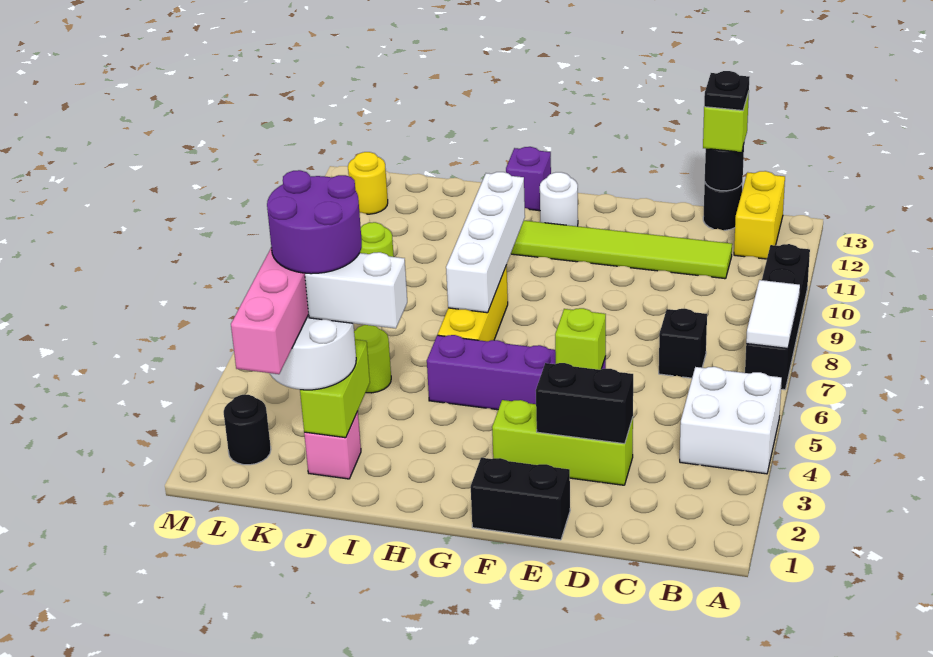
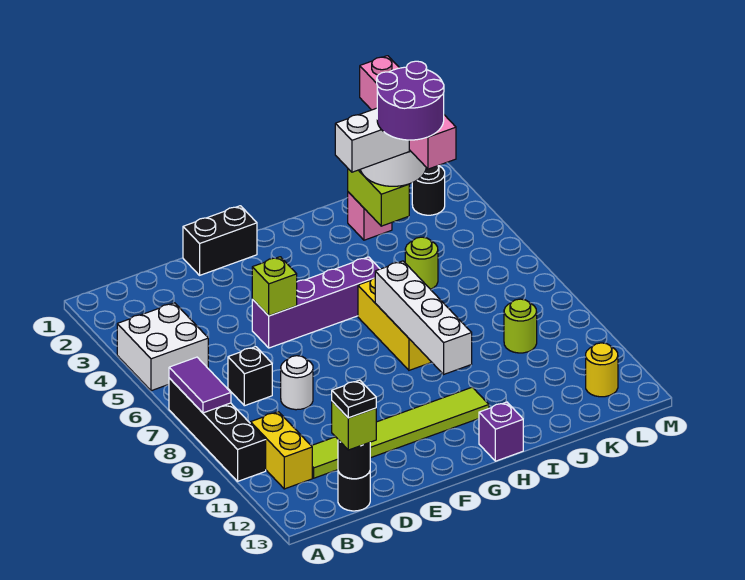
white tile A7:A8 level 2 -> purple tile A7:A8 level 2
yellow brick B12:B13 level 1 -> yellow brick B10:B11 level 1
lime brick D3:F3 level 1 -> none
black brick D3:E3 level 2 -> none
white round brick G12 level 1 -> white round brick D8 level 1

